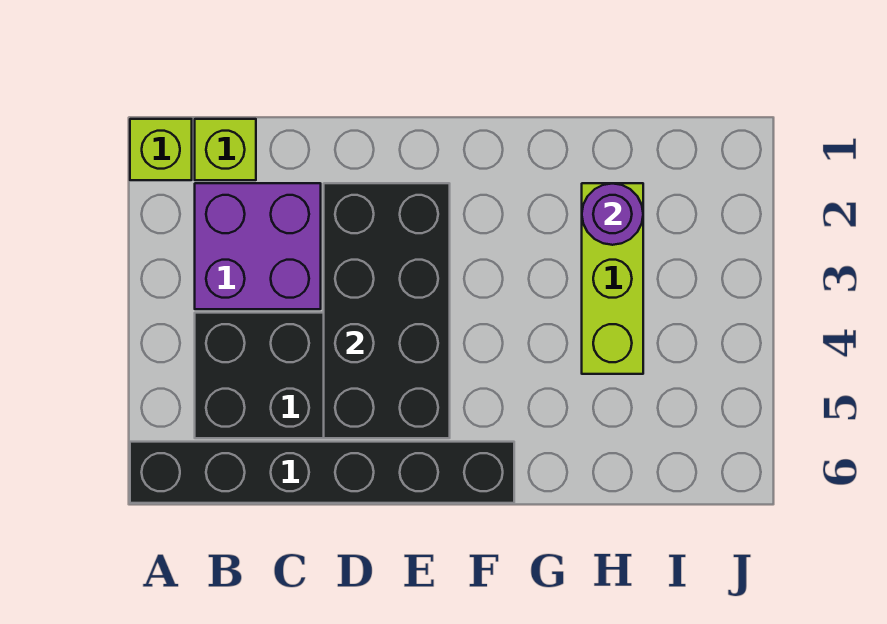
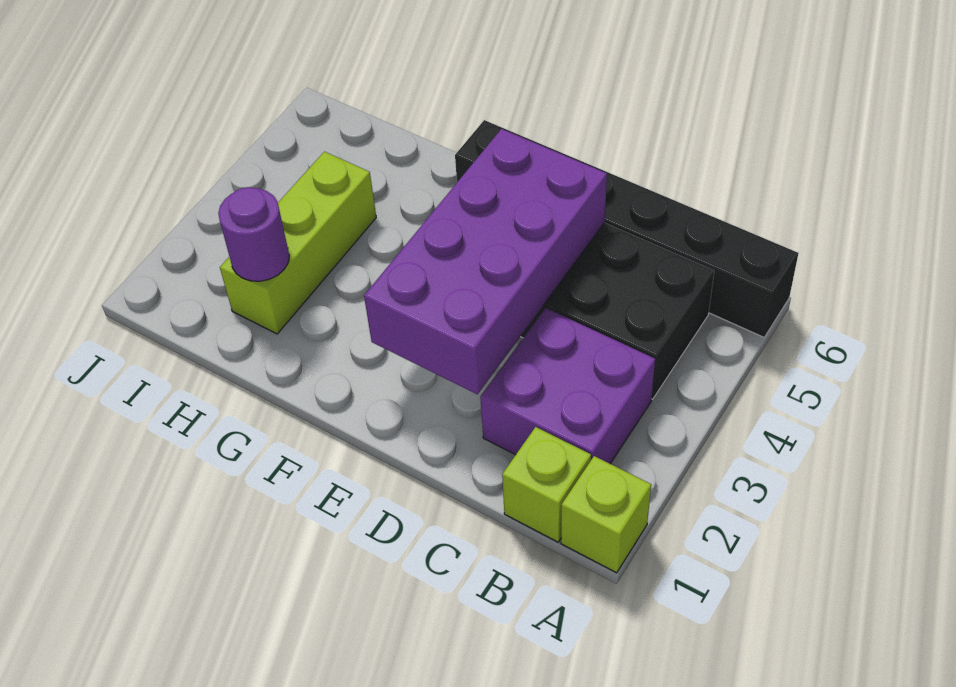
black brick D2:E5 level 2 -> purple brick D2:E5 level 2

